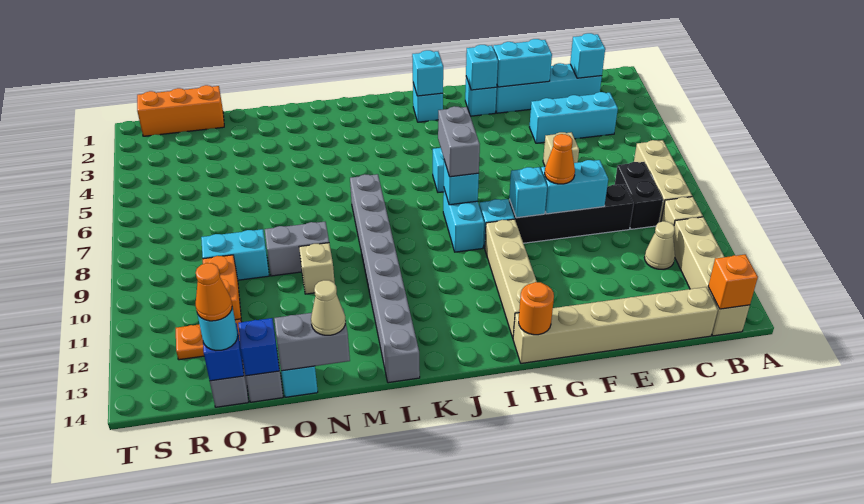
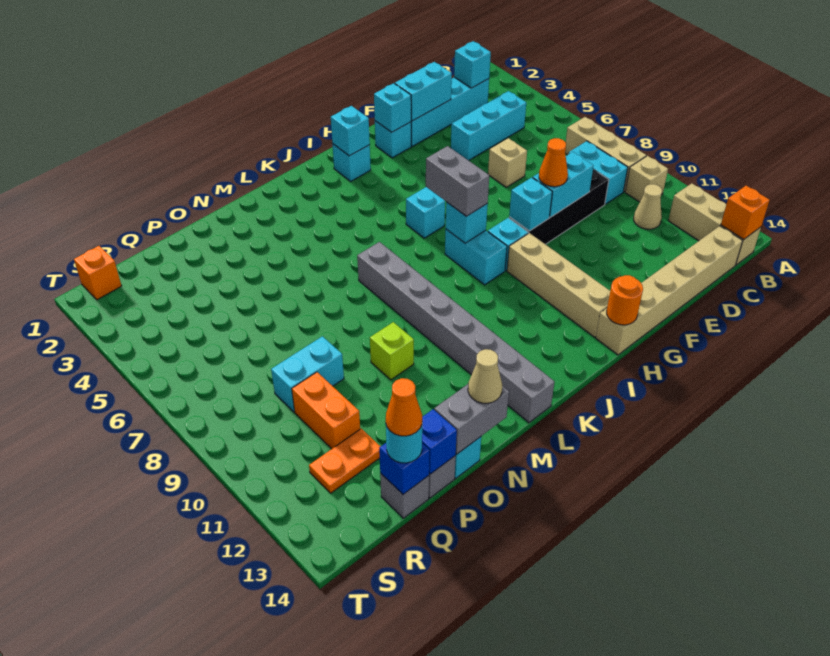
tan brick B11:B14 level 1 -> tan brick B12:B14 level 1
black brick C8:C9 level 1 -> cyan brick C8:C9 level 1
grey brick N9:O9 level 1 -> none
tan brick N10 level 1 -> lime brick N10 level 1
orange brick Q1:S1 level 1 -> orange brick S1 level 1

